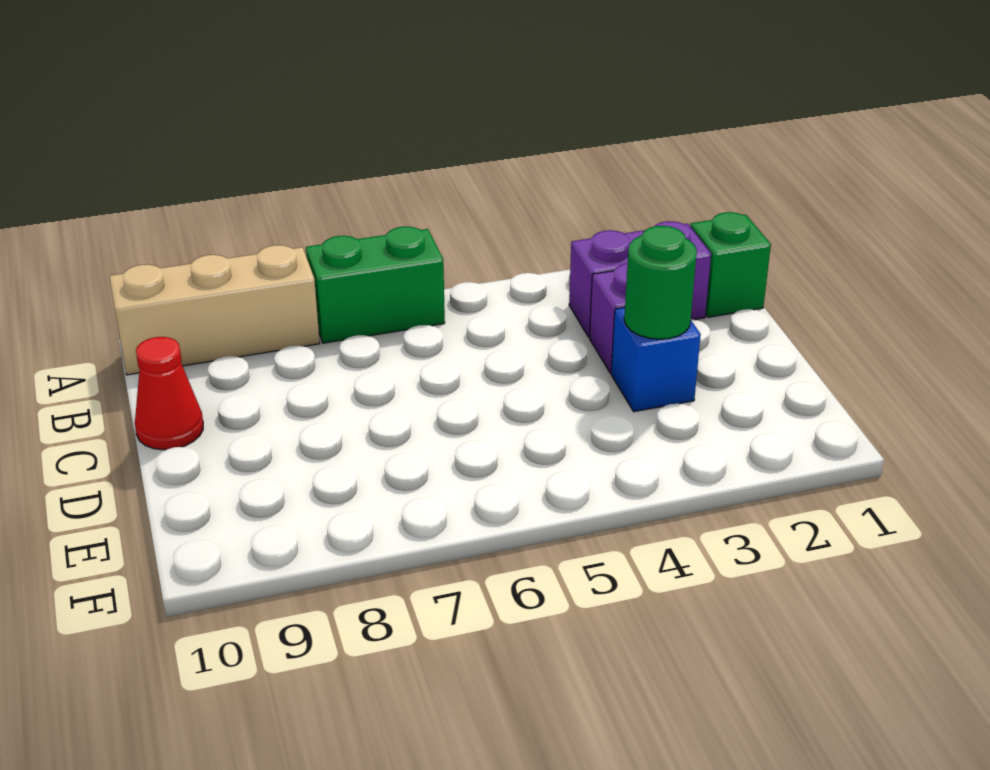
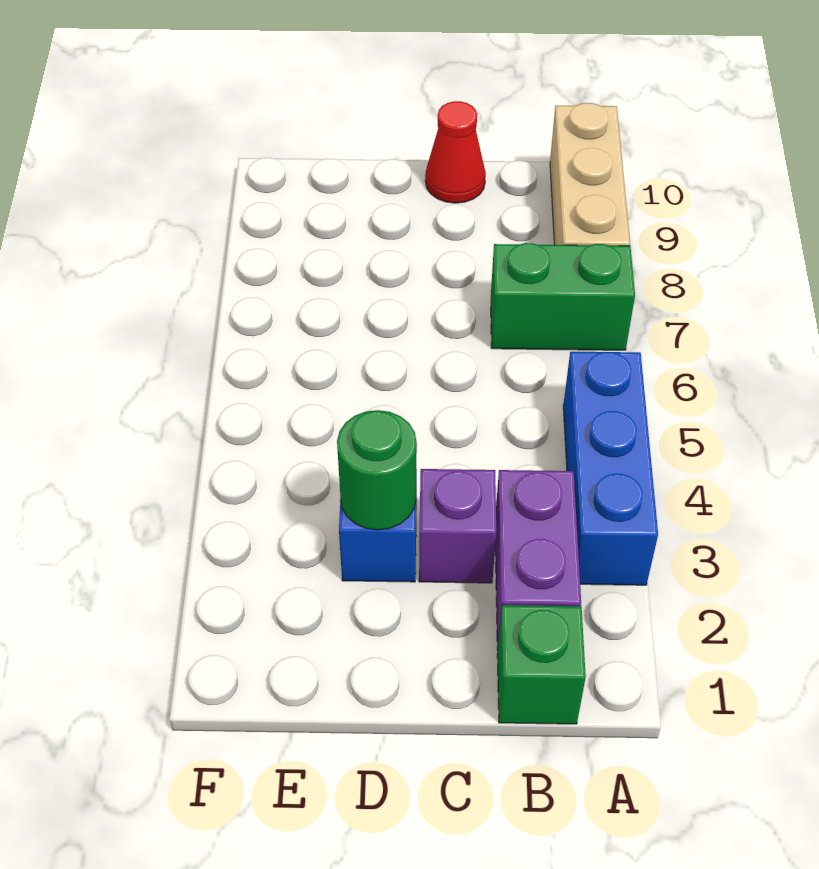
none -> blue brick A3:A5 level 1
green brick A6:A7 level 1 -> green brick A7:B7 level 1

